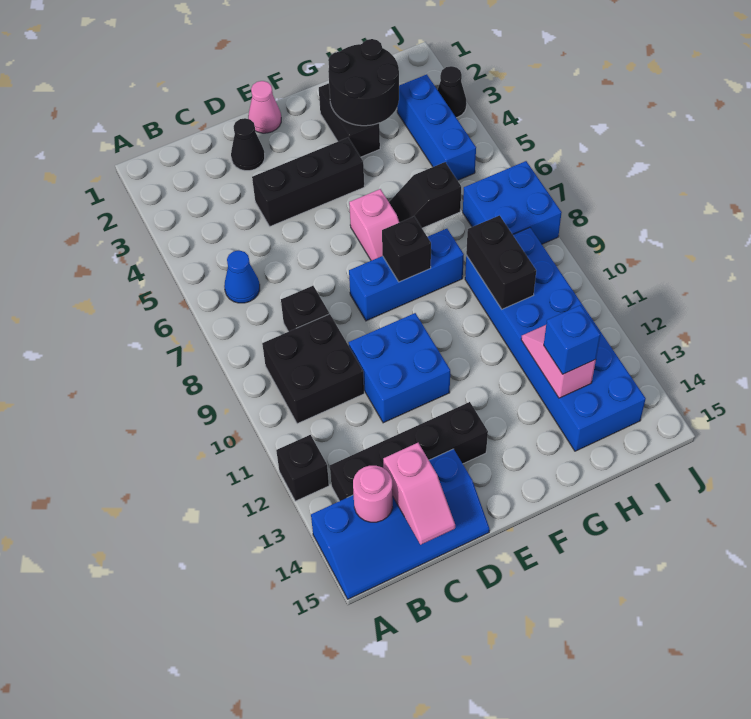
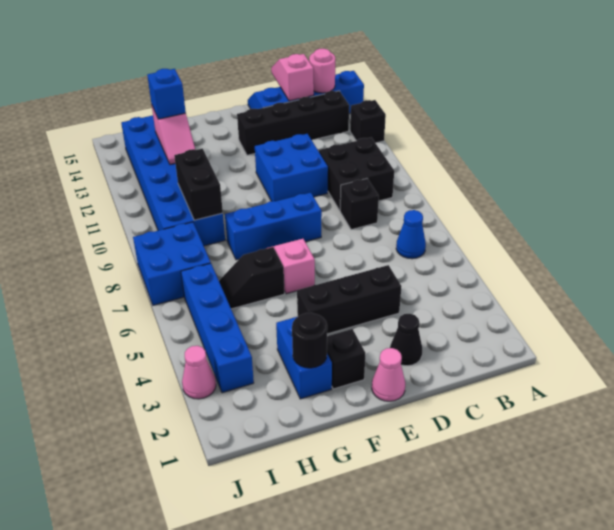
black brick F8 level 2 -> black brick F2 level 1
black brick G2:G3 level 1 -> blue brick G2:G3 level 1
black round brick G2:H3 level 2 -> black round brick G2 level 2
black slope G6:H6 level 1 top H -> black slope G6:H6 level 1 top G
blue brick I3:I5 level 1 -> blue brick I3:I6 level 1
black cone J3 level 1 -> pink cone J3 level 1

